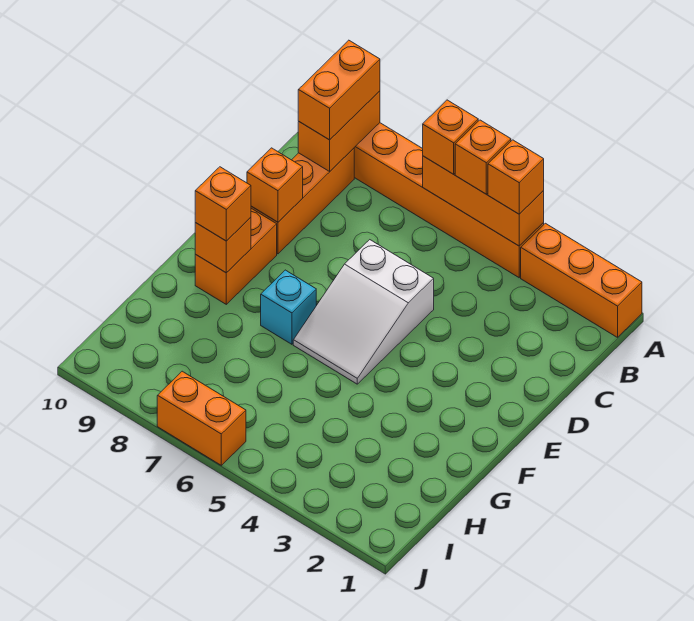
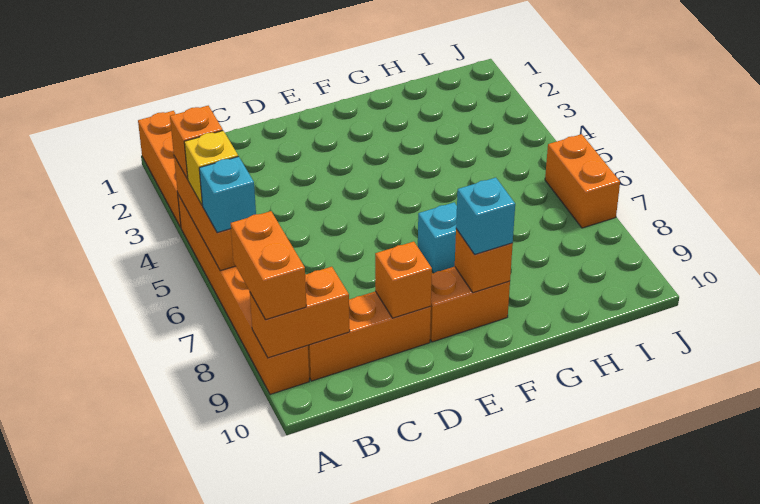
orange brick A5 level 3 -> yellow brick A5 level 3
orange brick A6 level 3 -> cyan brick A6 level 3
orange brick A9:B9 level 3 -> orange brick A8:A9 level 3
white slope D5:F6 level 1 top D -> none
orange brick F9 level 3 -> cyan brick F9 level 3

